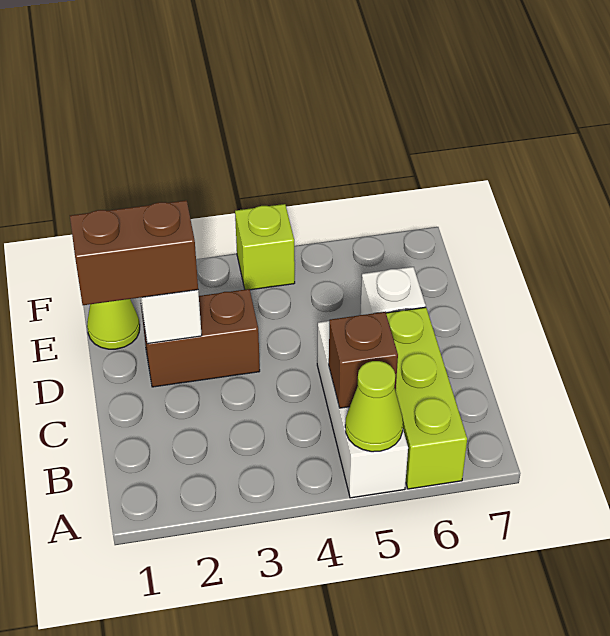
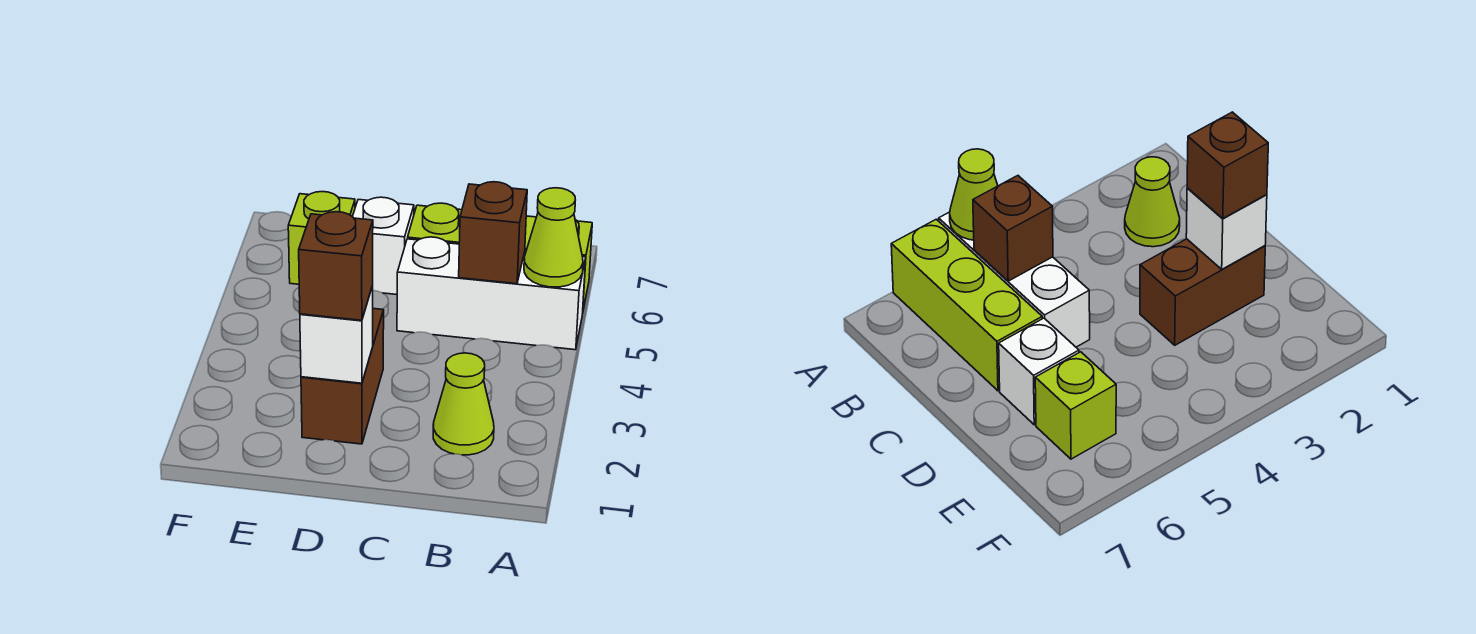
brown brick D1:D2 level 3 -> brown brick D2 level 3
lime cone E1 level 1 -> lime cone B2 level 1
lime brick F4 level 1 -> lime brick E6 level 1

